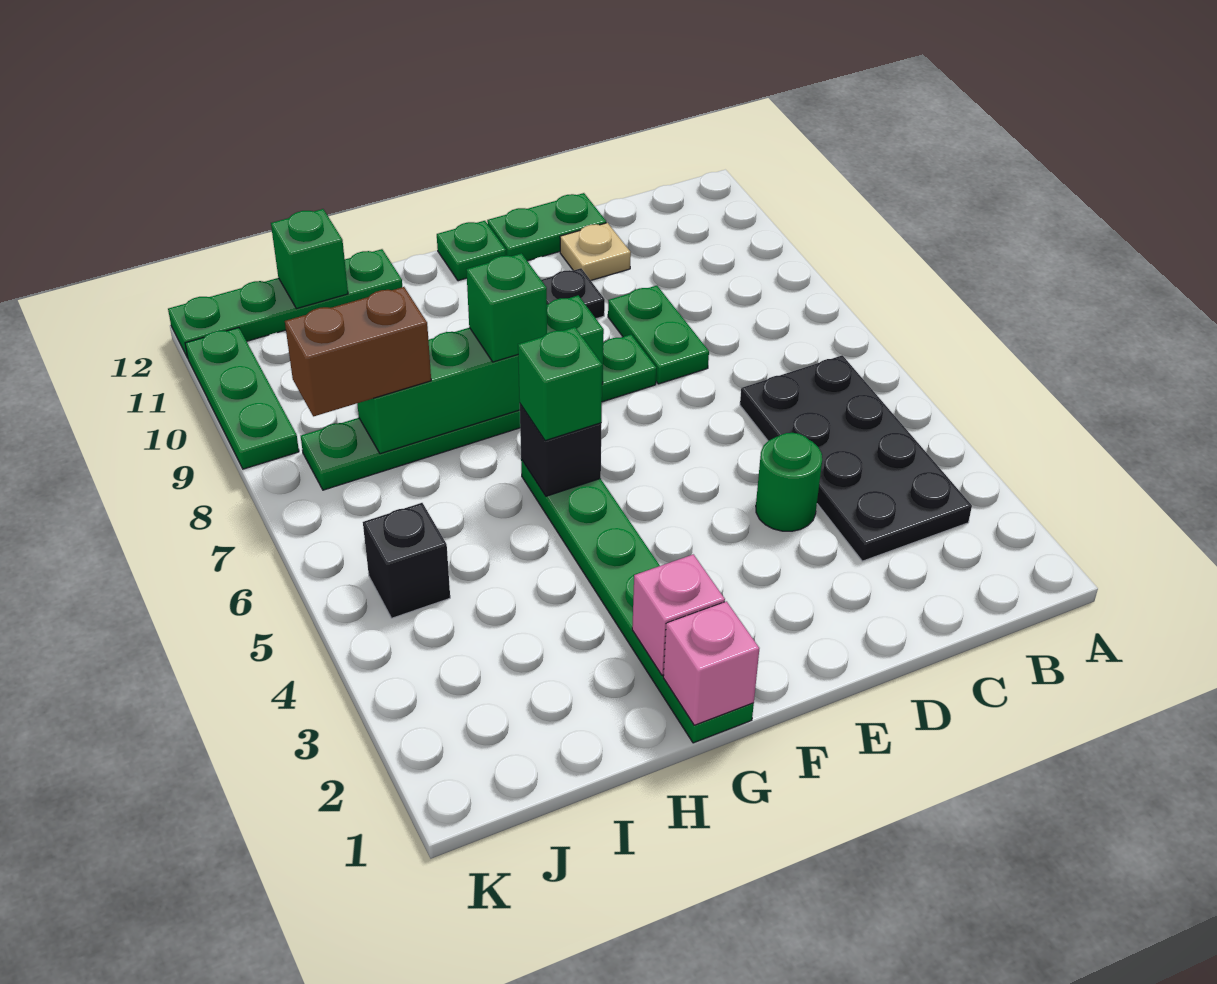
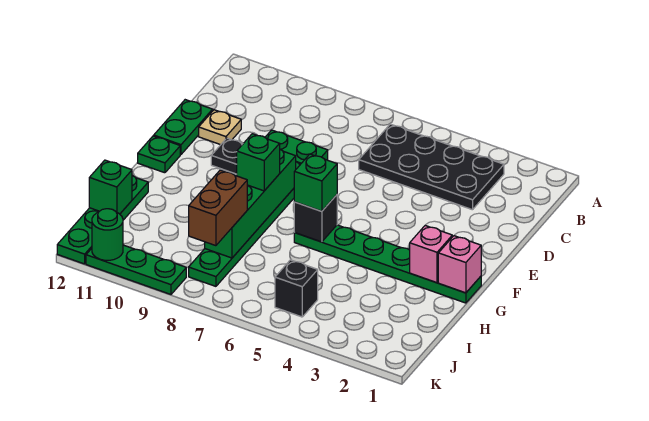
green round brick D4 level 1 -> green round brick K11 level 2

